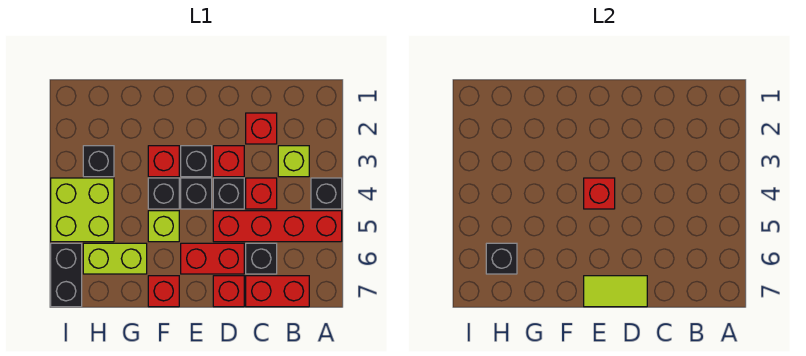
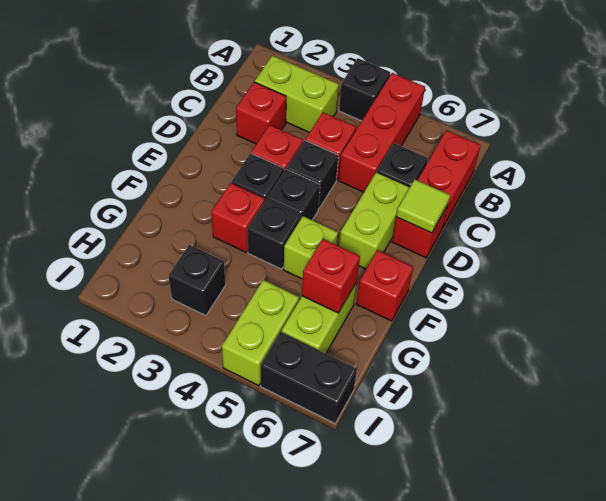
red brick A5:D5 level 1 -> red brick A5:C5 level 1
lime brick B3 level 1 -> lime brick B2:B3 level 1
red brick D6:E6 level 1 -> lime brick D6:E6 level 1
lime tile D7:E7 level 2 -> lime tile D7 level 2
red brick E4 level 2 -> red brick G6 level 2
lime brick H4:I5 level 1 -> lime brick H5:I5 level 1
black brick H6 level 2 -> none

